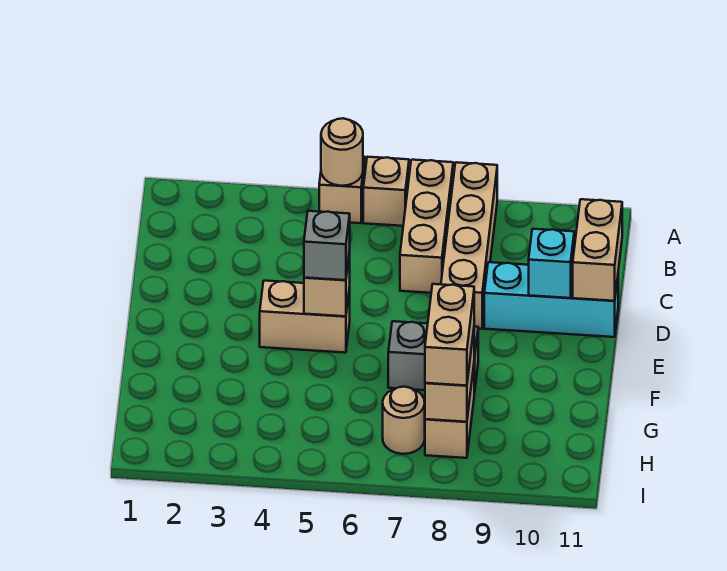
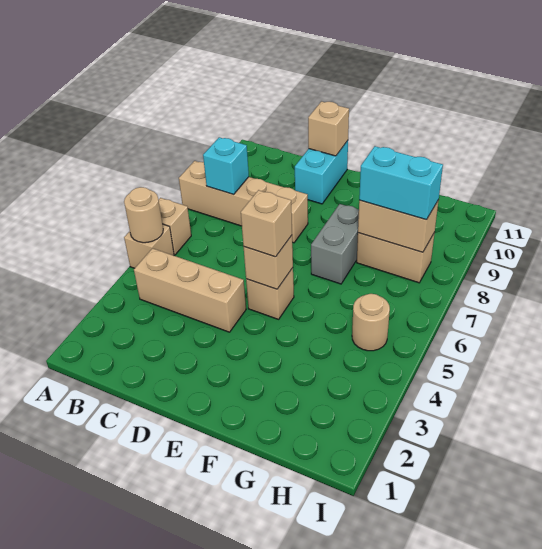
tan brick A7:C7 level 1 -> tan brick B4:D4 level 1
tan brick C11:D11 level 2 -> tan brick D11 level 2
cyan brick D9:D11 level 1 -> cyan brick D10:D11 level 1
cyan brick D10 level 2 -> cyan brick B8 level 2
tan brick E4:E5 level 1 -> tan brick E5 level 1
grey brick E5 level 3 -> tan brick E5 level 3
tan brick G8:H8 level 3 -> cyan brick G8:H8 level 3
tan round brick H7 level 1 -> tan round brick H5 level 1

